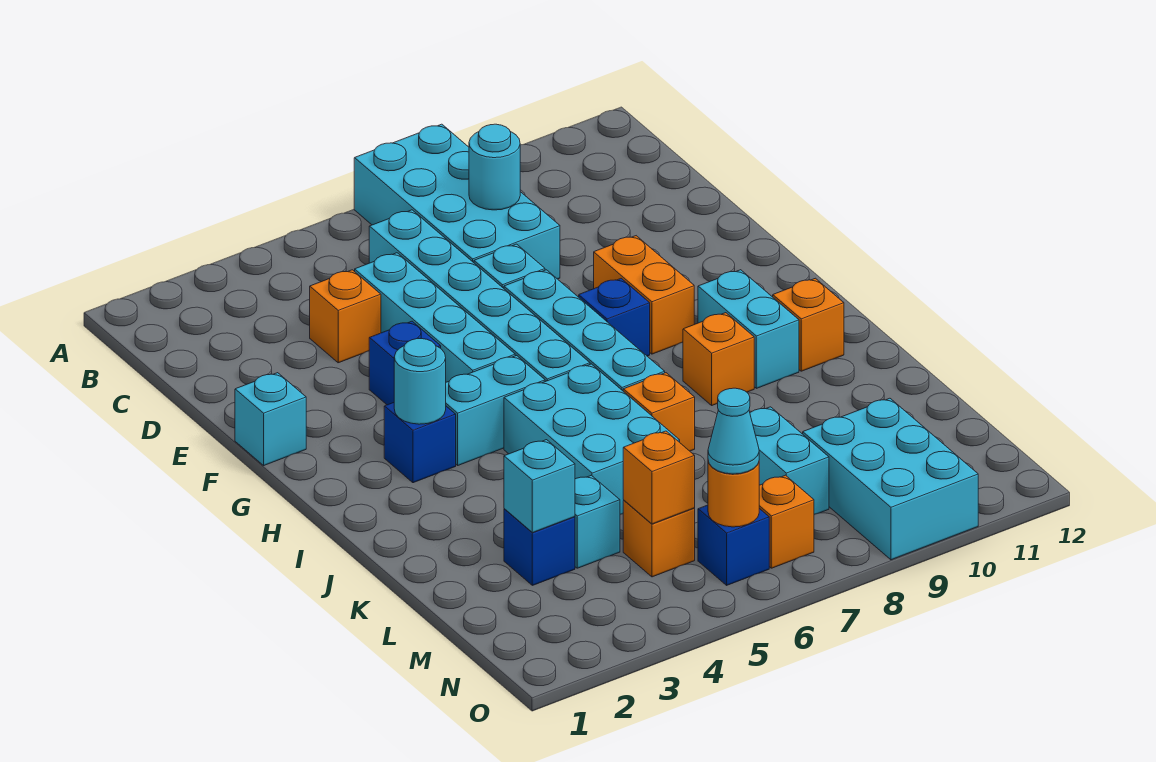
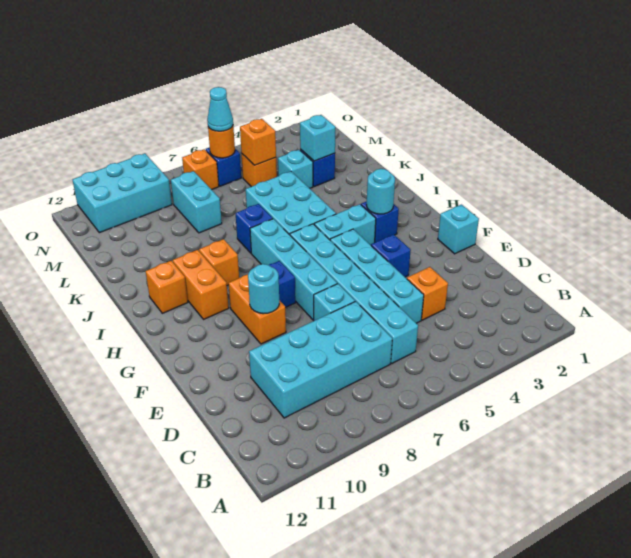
cyan brick A7:D8 level 1 -> cyan brick C7:D10 level 1
cyan round brick C8 level 2 -> cyan round brick F9 level 2
cyan brick H10:I10 level 1 -> orange brick H10:I10 level 1
orange brick J7 level 1 -> blue brick J7 level 1
cyan brick M9:O10 level 1 -> cyan brick N9:O11 level 1

